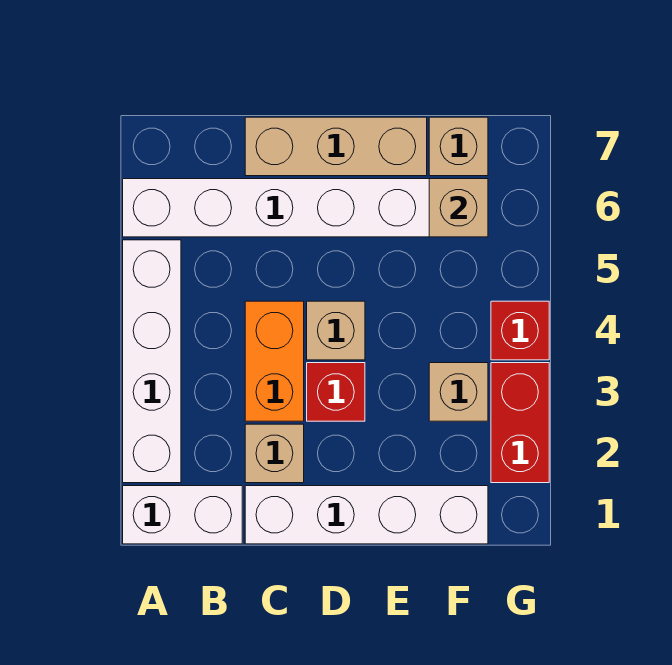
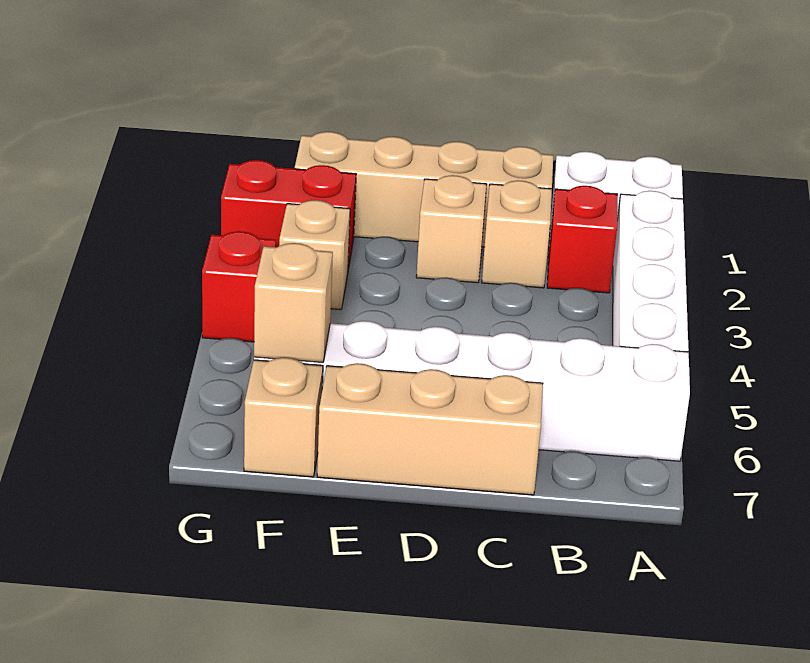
white brick C1:F1 level 1 -> tan brick C1:F1 level 1
orange brick C3:C4 level 1 -> none
red brick D3 level 1 -> red brick B2 level 1
tan brick D4 level 1 -> tan brick D2 level 1
red brick G2:G3 level 1 -> red brick F2:G2 level 1

